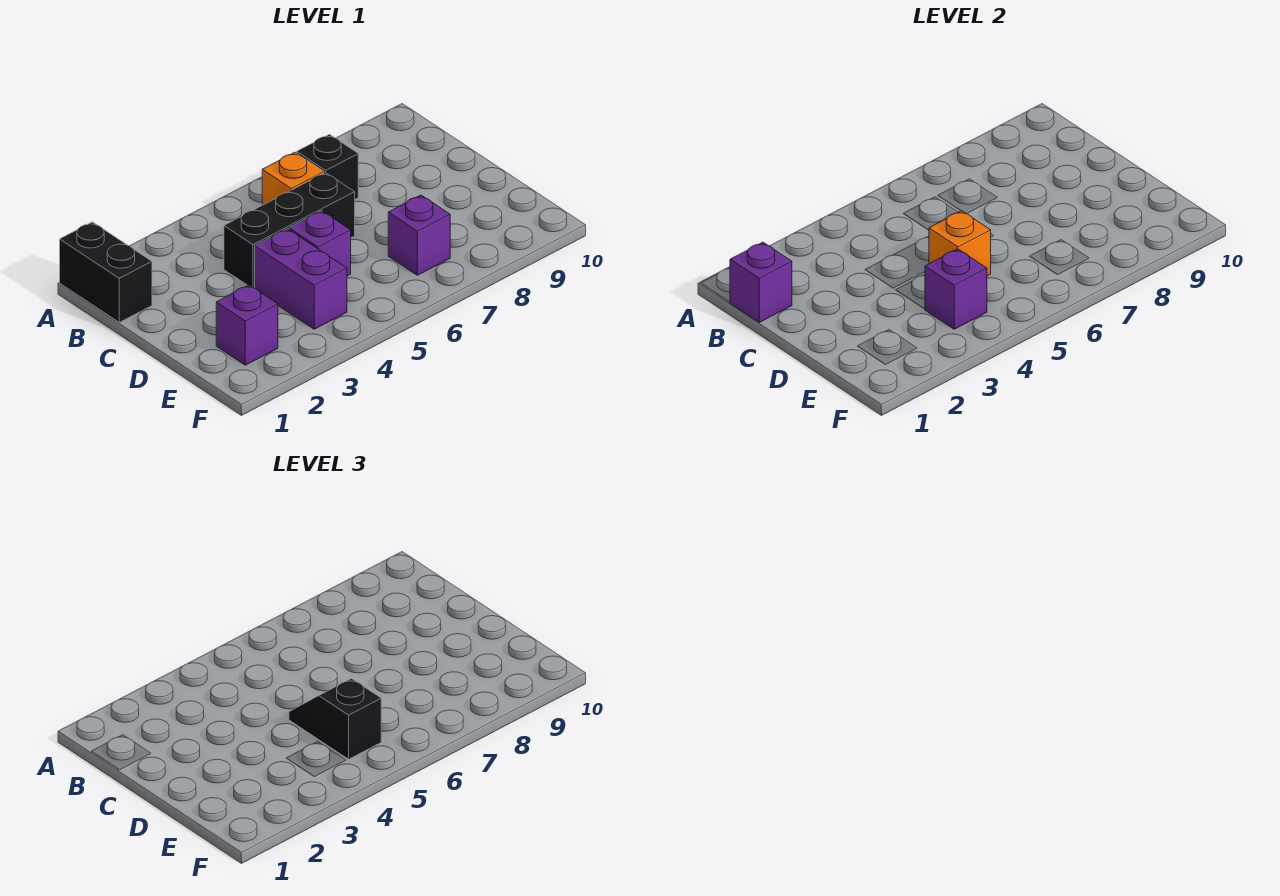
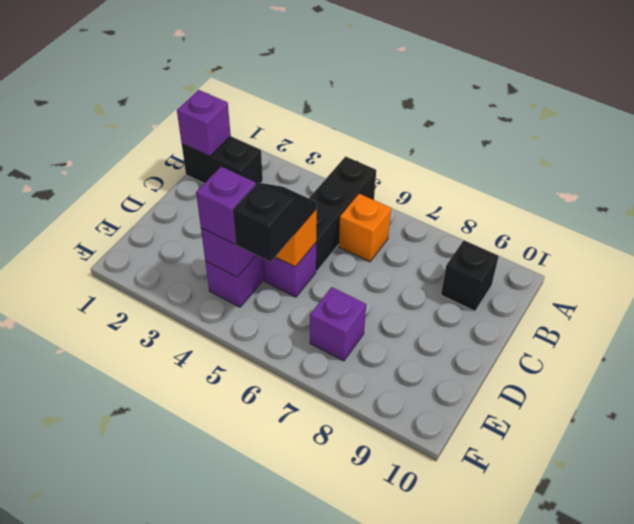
black brick A1:B1 level 1 -> black brick B1:B2 level 1
black brick B7 level 1 -> black brick B9 level 1
black brick C4:C6 level 1 -> black brick A5:C5 level 1
purple brick E2 level 1 -> purple brick E4 level 3

